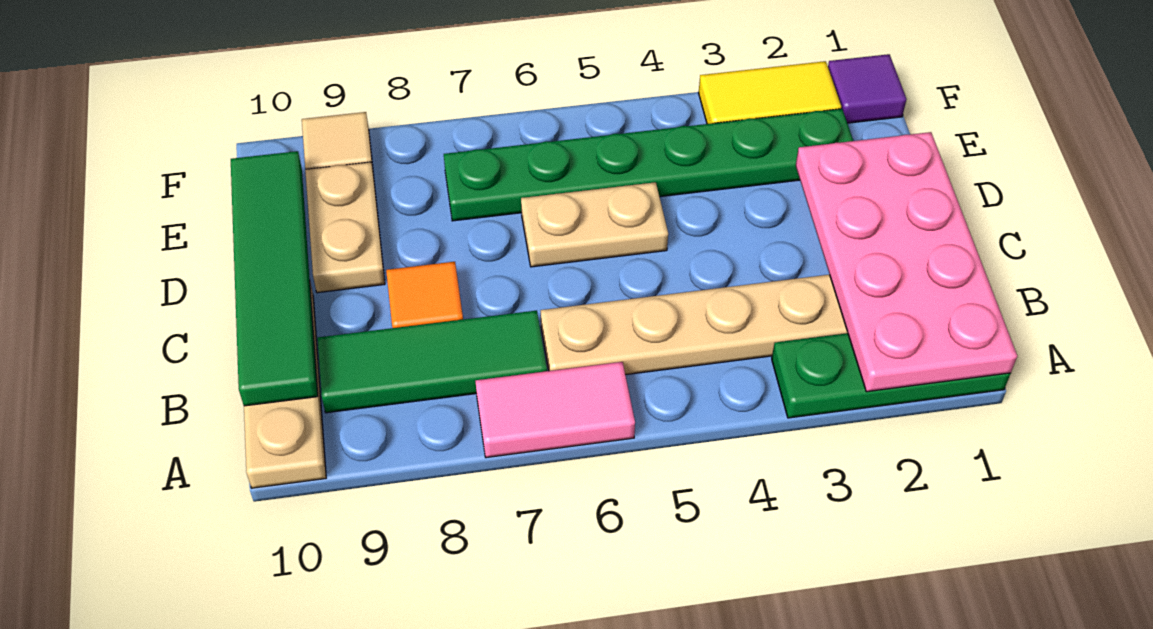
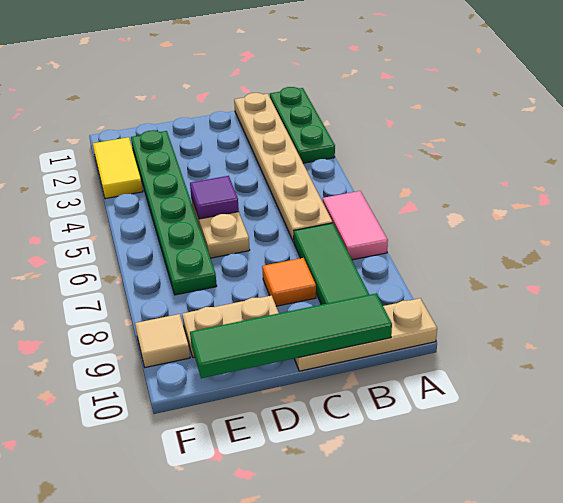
pink plate A1:D2 level 2 -> none
purple tile F1 level 1 -> purple tile D5 level 2

